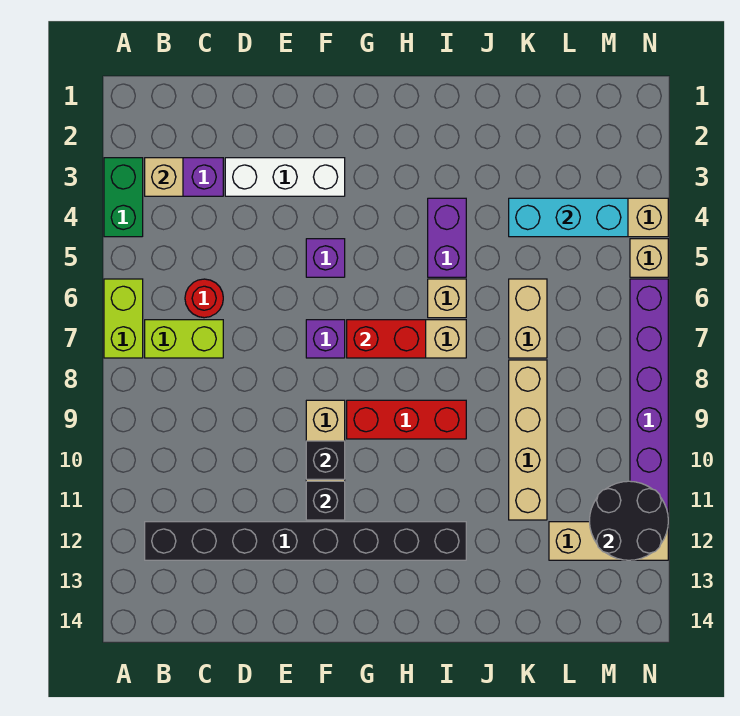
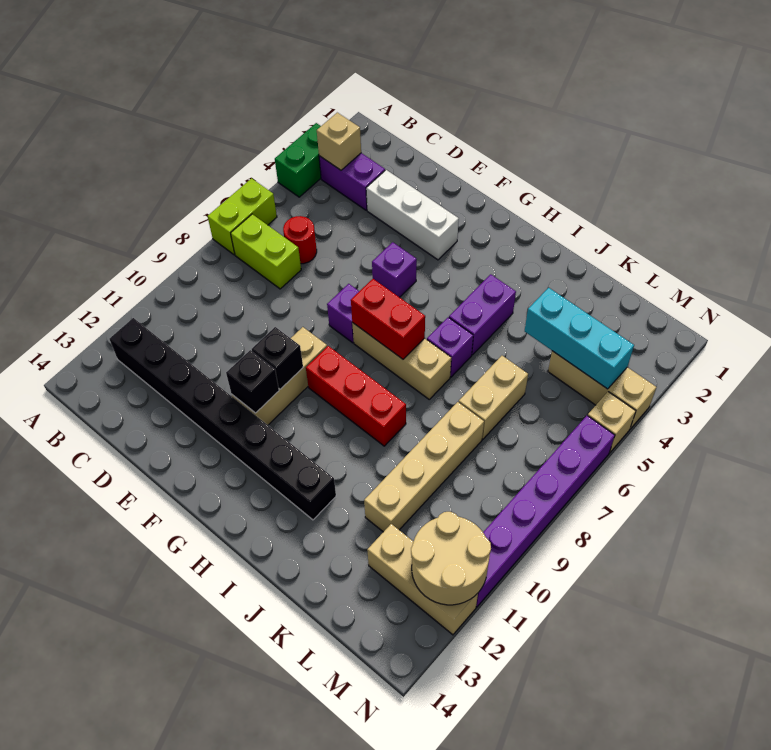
tan brick I6 level 1 -> purple brick I6 level 1
black round brick M11:N12 level 2 -> tan round brick M11:N12 level 2

